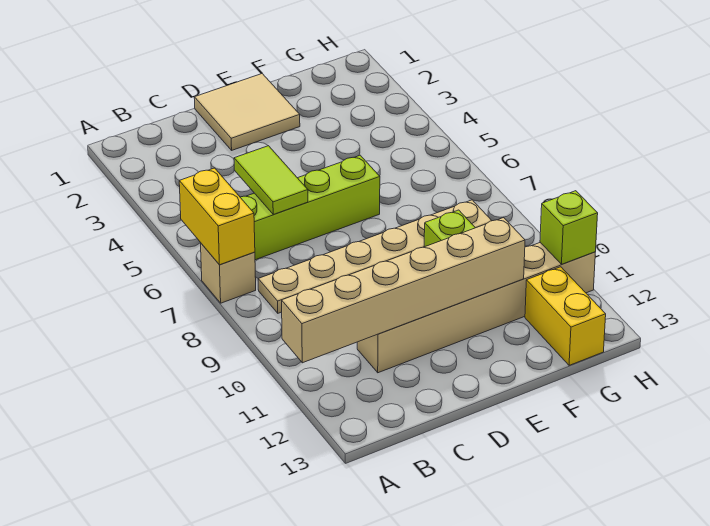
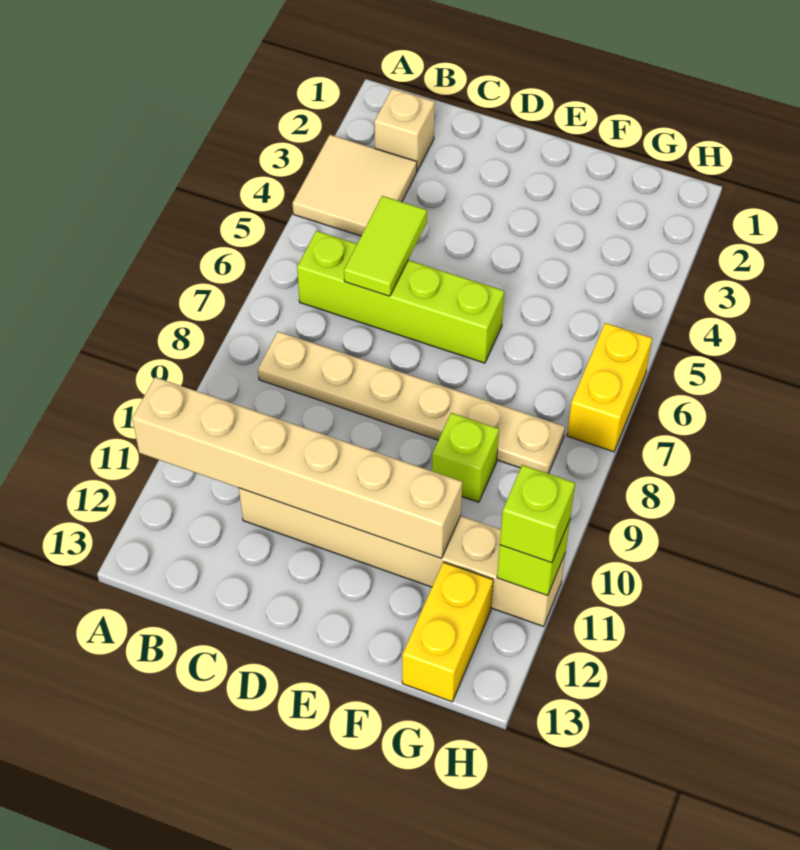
yellow brick A6:A7 level 2 -> yellow brick H6:H7 level 1
tan brick A7 level 1 -> tan brick B2 level 1
tan tile D1:E2 level 1 -> tan tile A3:B4 level 1
none -> lime brick H11 level 3

